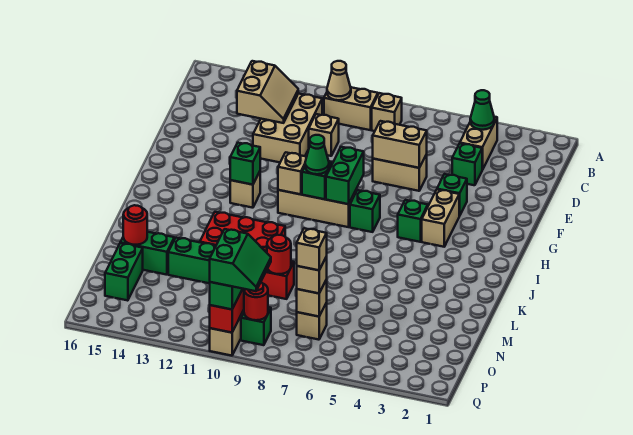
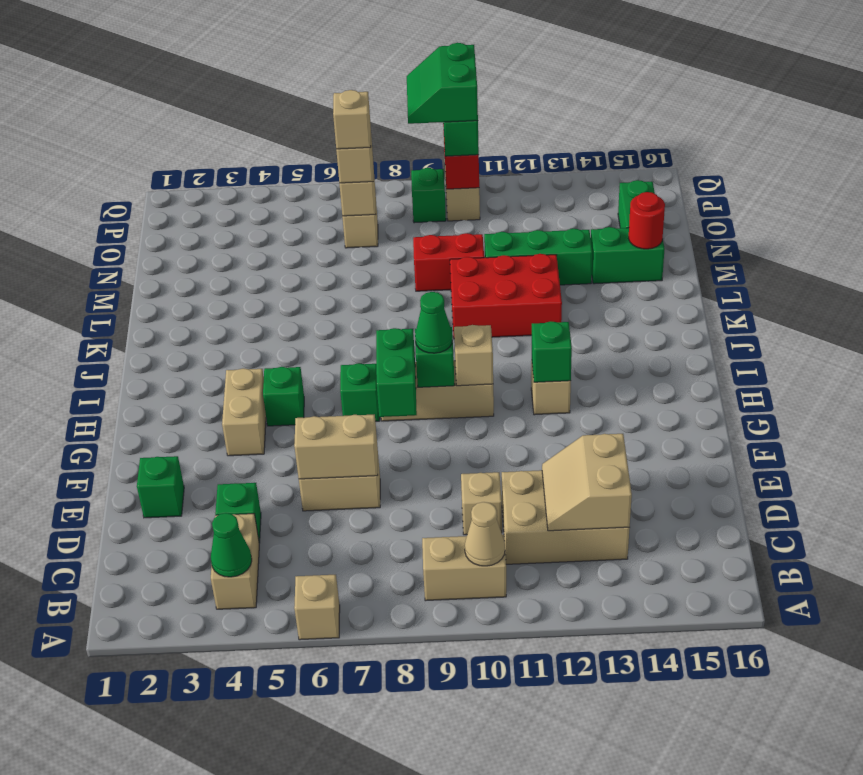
tan brick B8 level 1 -> tan brick A6 level 1
tan brick C11:E12 level 1 -> tan brick C11:D13 level 1
green brick F4 level 1 -> green brick E2 level 1
red round brick M9 level 2 -> none
red round brick P9 level 2 -> none

